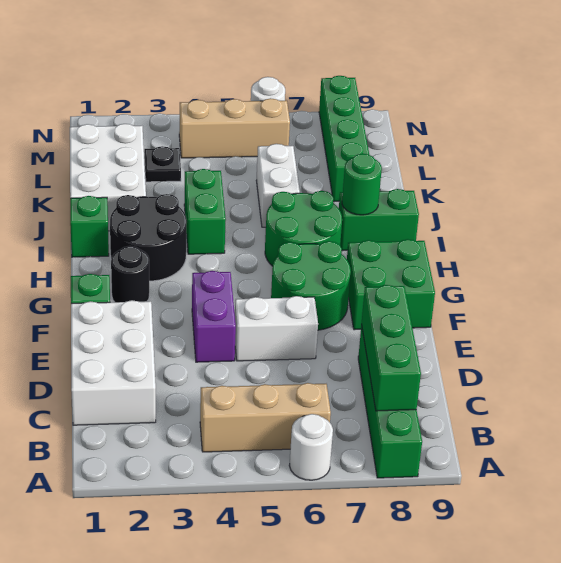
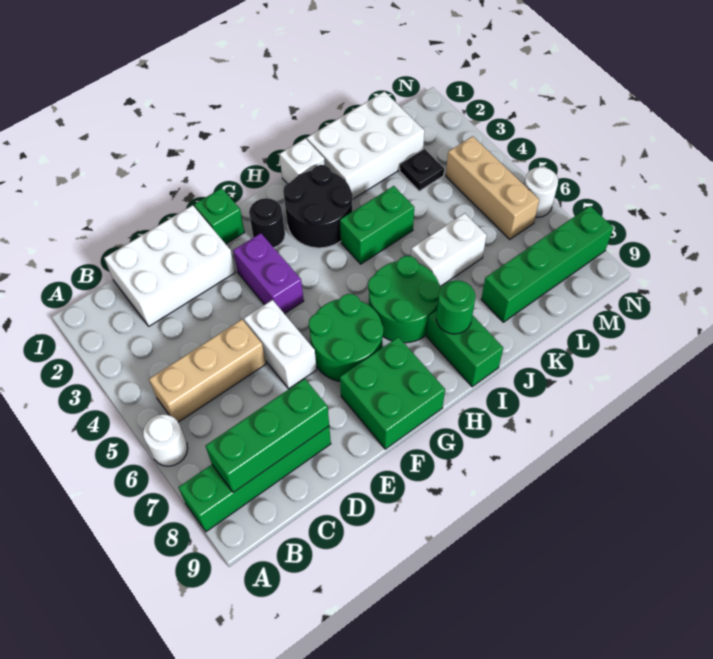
tan brick B4:B6 level 1 -> tan brick B5:D5 level 1
purple brick E4:F4 level 1 -> purple brick F3:F4 level 1
green brick I1 level 1 -> white brick I1 level 1

